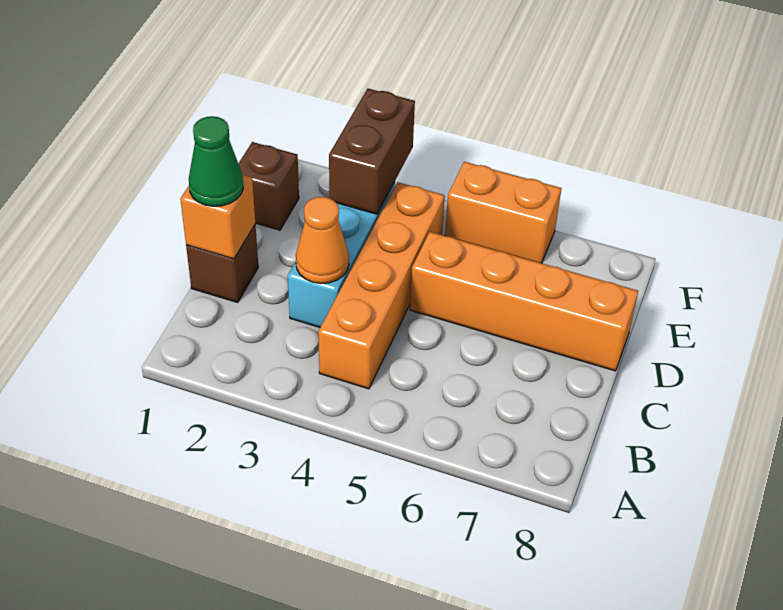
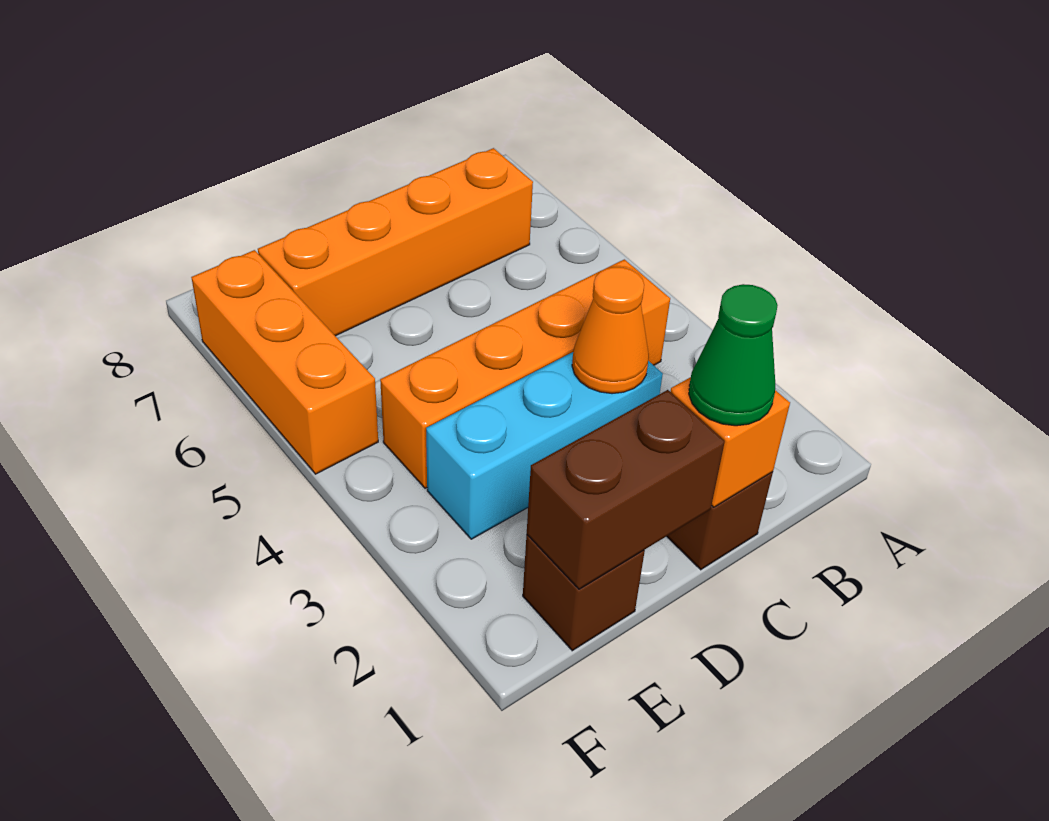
orange brick D5:D8 level 1 -> orange brick B7:E7 level 1
brown brick E3:F3 level 2 -> brown brick D1:E1 level 2
orange brick F5:F6 level 1 -> orange brick F5:F7 level 1

